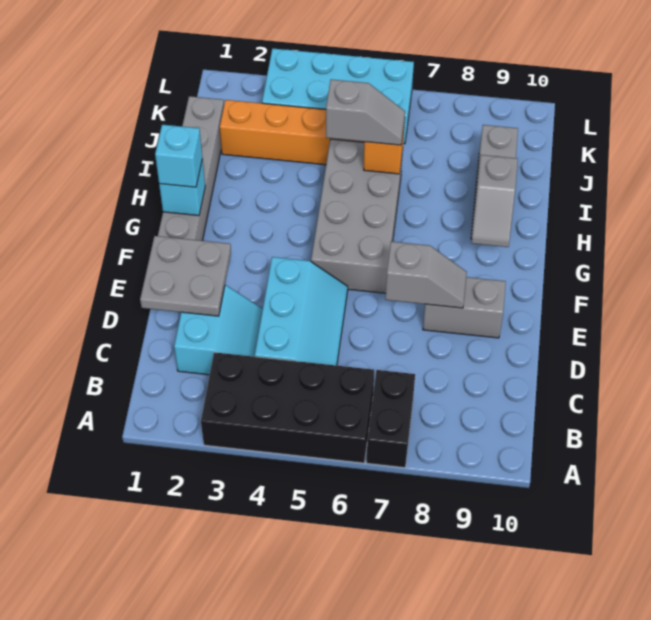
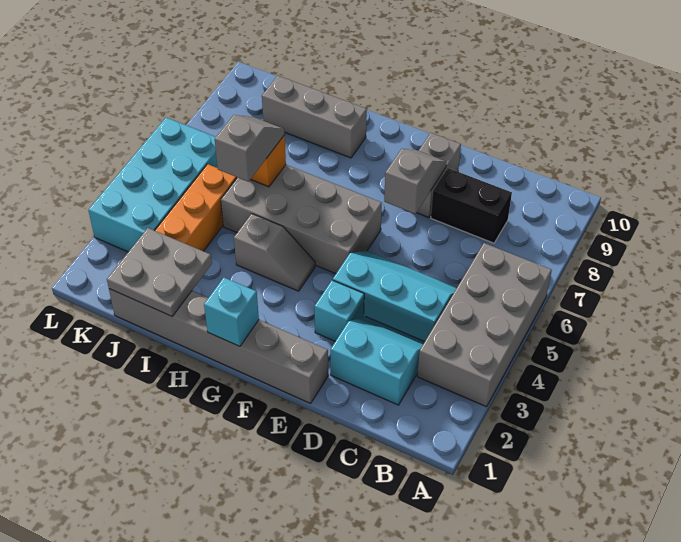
black brick A3:B6 level 1 -> grey brick A3:B6 level 1
black brick A7:B7 level 1 -> black brick C8:D8 level 1
grey plate D1:E2 level 2 -> grey plate I1:J2 level 2
cyan brick G1 level 3 -> cyan brick E3 level 1
grey slope G9:H9 level 2 top H -> grey slope G4:H4 level 1 top H

